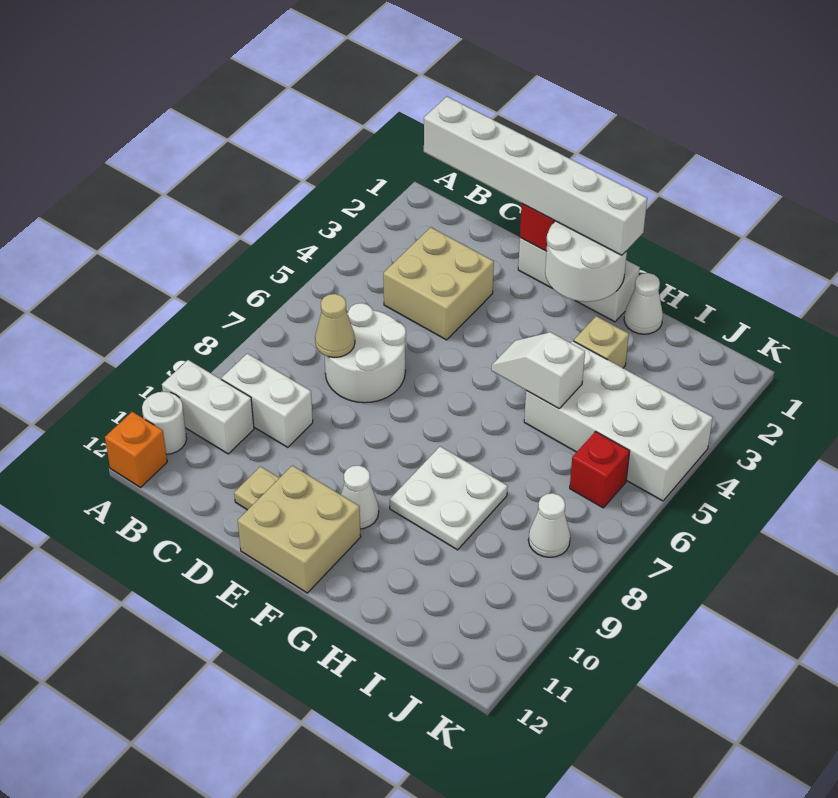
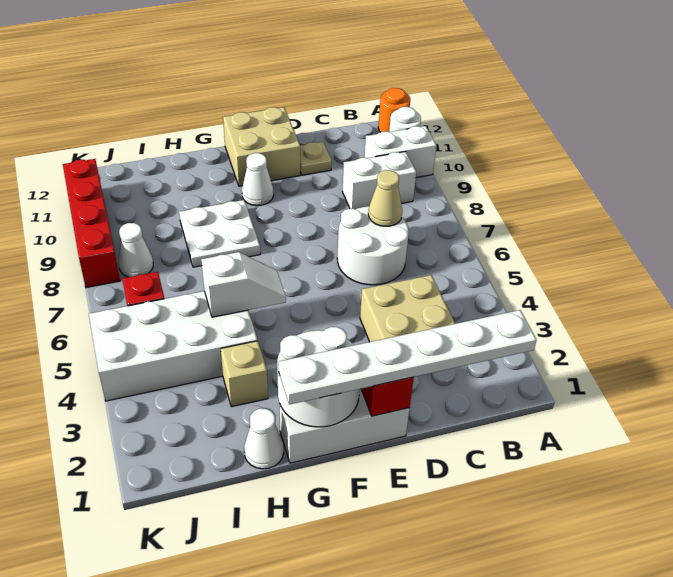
orange brick A12 level 1 -> orange round brick A12 level 1
white brick B1:G1 level 3 -> white plate B1:G1 level 3
none -> red brick K8:K11 level 1

